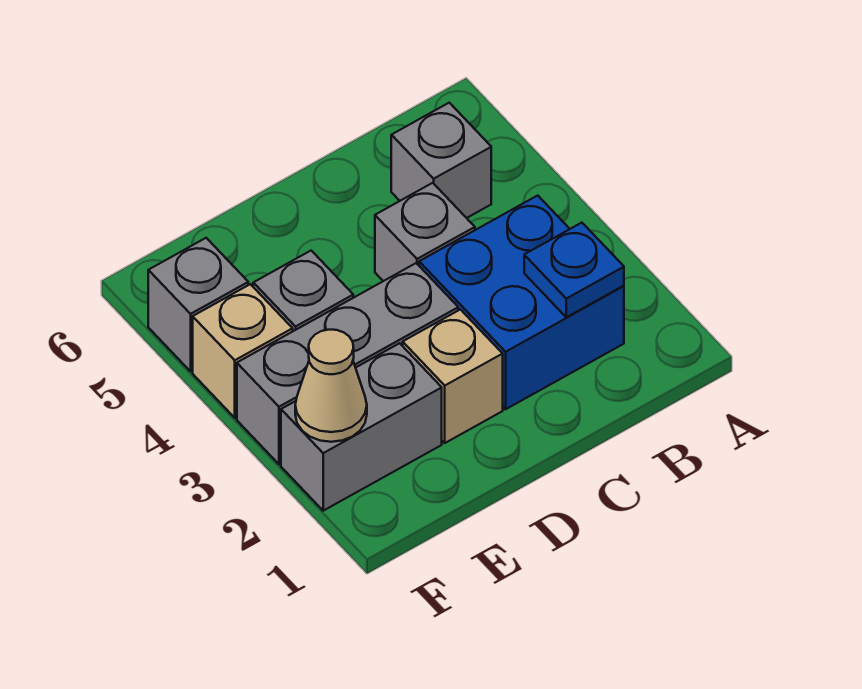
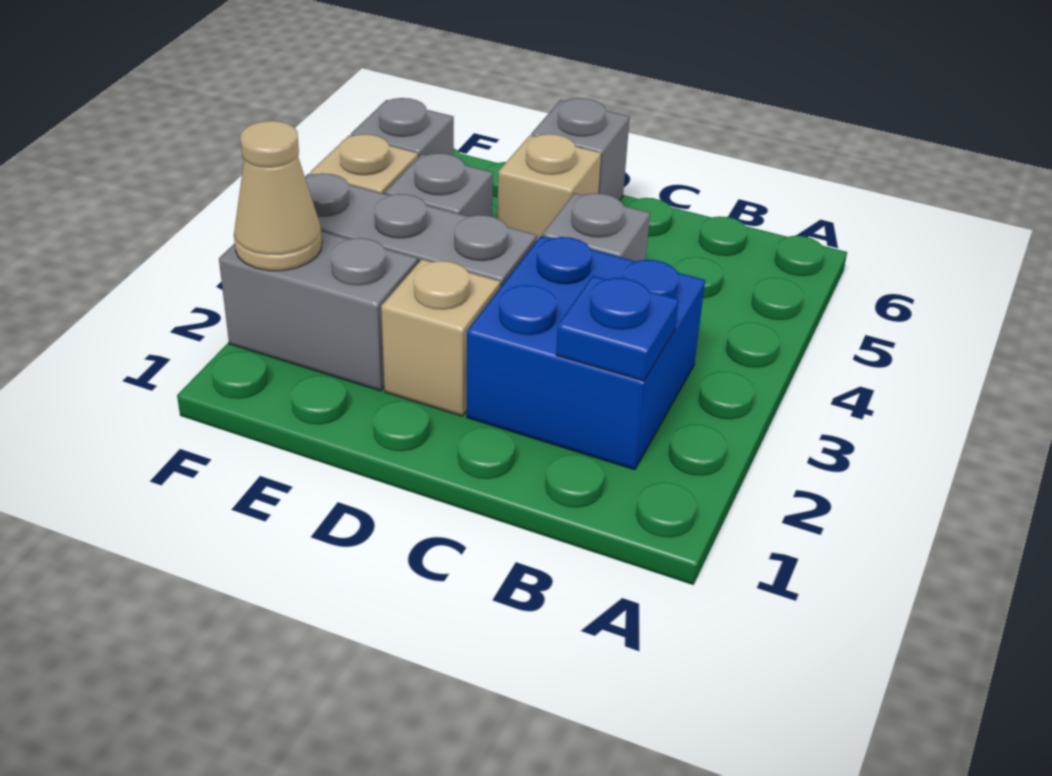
grey brick B5 level 1 -> grey brick D6 level 1
none -> tan brick D5 level 1

